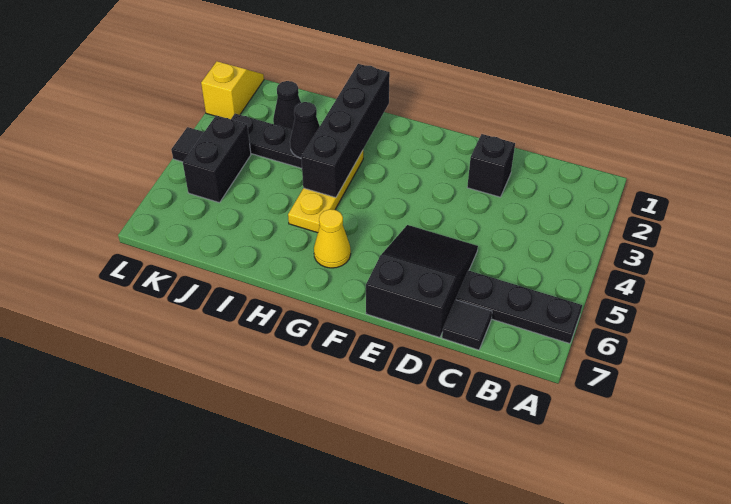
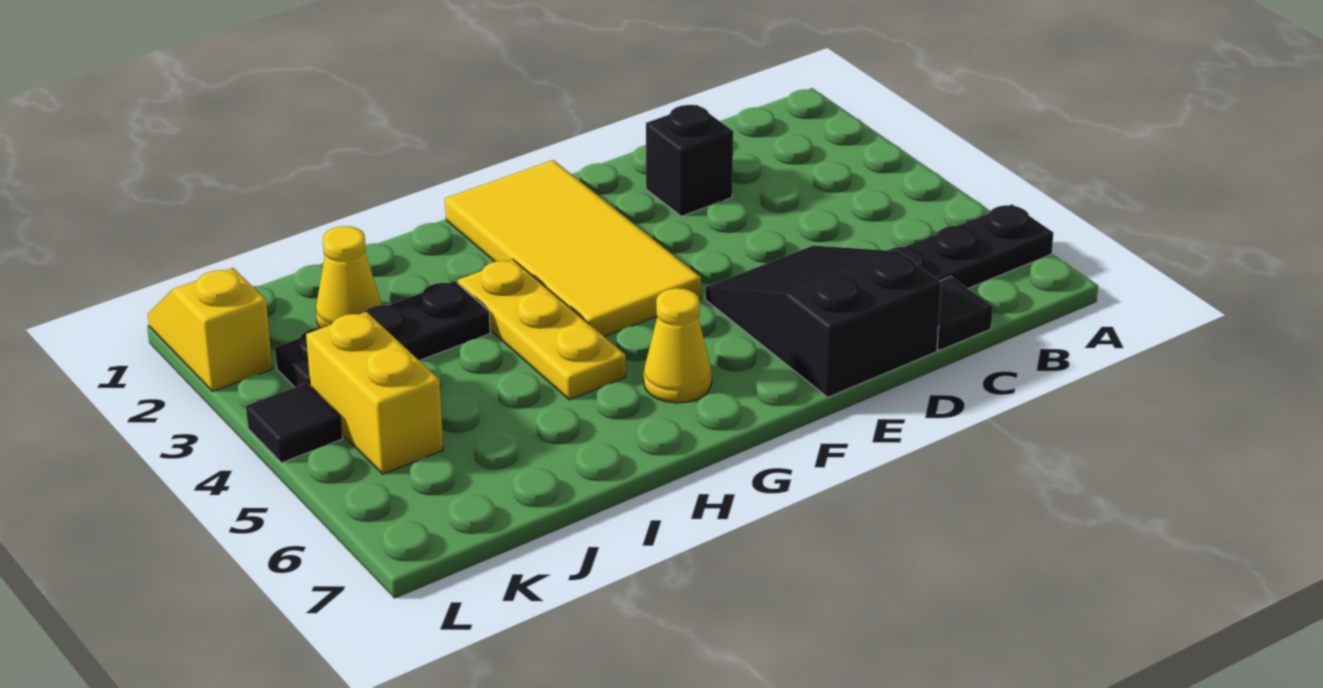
none -> yellow tile F1:G4 level 1
black brick H1:H4 level 2 -> none
black cone I3 level 2 -> none
black cone J2 level 1 -> yellow cone J2 level 1
black brick K4:K5 level 1 -> yellow brick K4:K5 level 1

